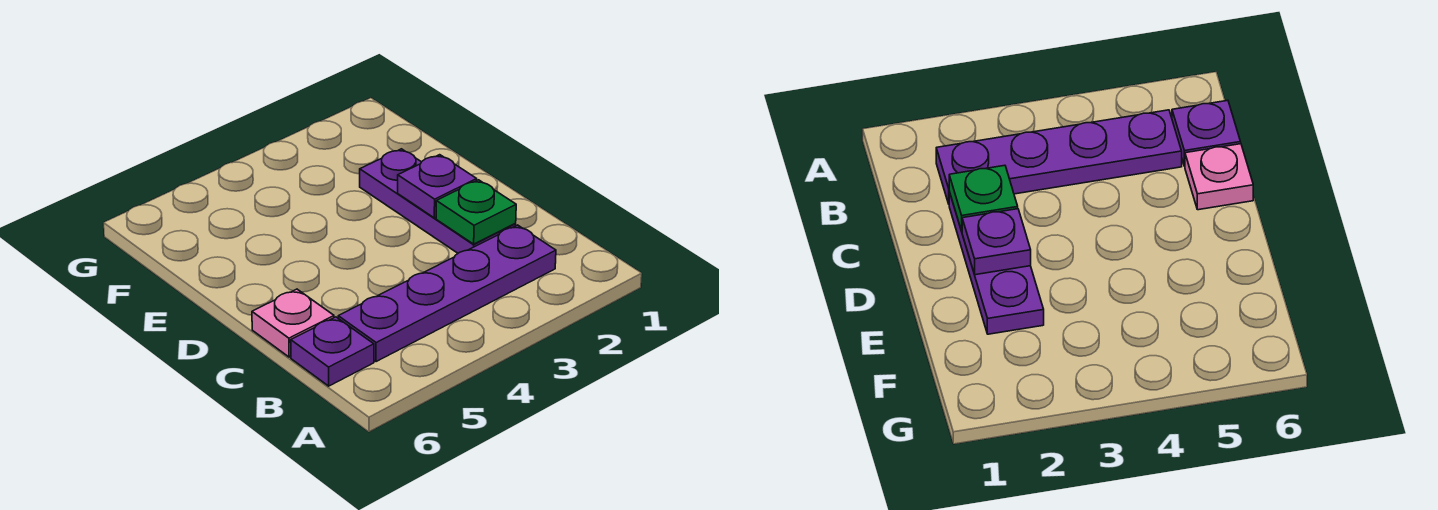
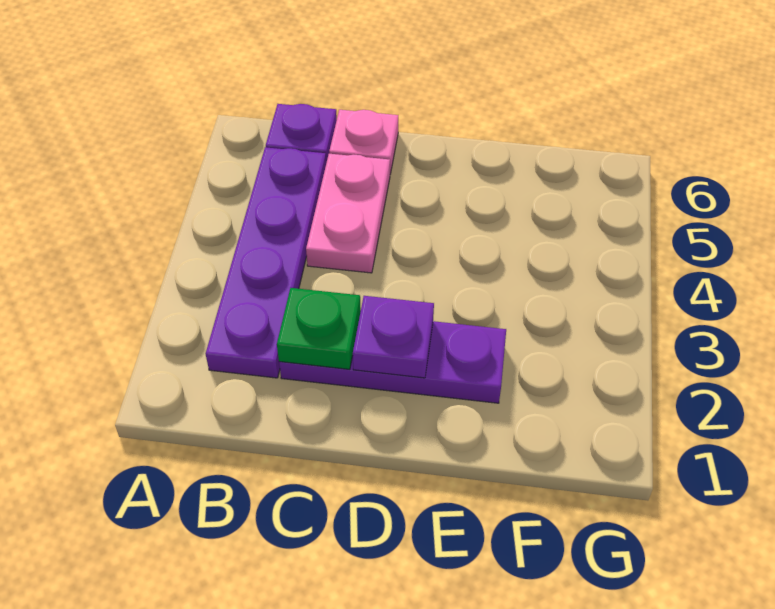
none -> pink plate C4:C5 level 1

